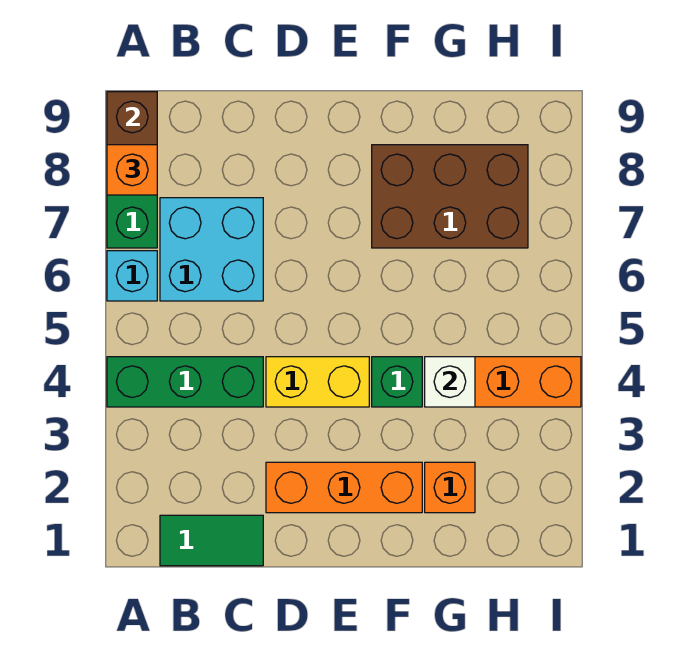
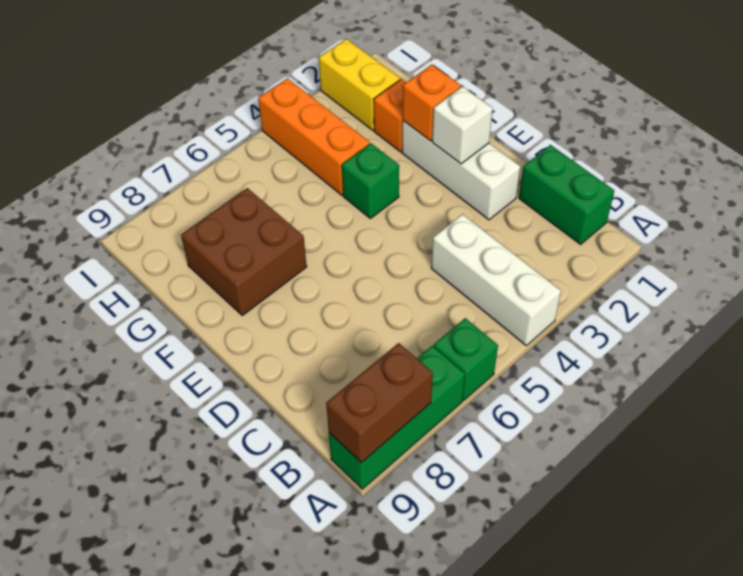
green brick A4:C4 level 1 -> white brick A4:C4 level 1
cyan brick A6 level 1 -> green brick A6 level 1
orange brick A8 level 3 -> orange brick F2 level 2
green tile B1:C1 level 1 -> green brick B1:C1 level 1
cyan brick B6:C7 level 1 -> none
orange brick D2:F2 level 1 -> white brick D2:F2 level 1
yellow brick D4:E4 level 1 -> yellow brick H2:I2 level 1
brown brick F7:H8 level 1 -> brown brick F7:G8 level 1
white brick G4 level 2 -> white brick E2 level 2

